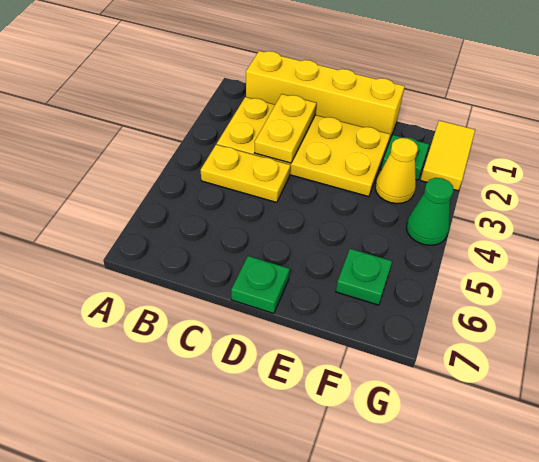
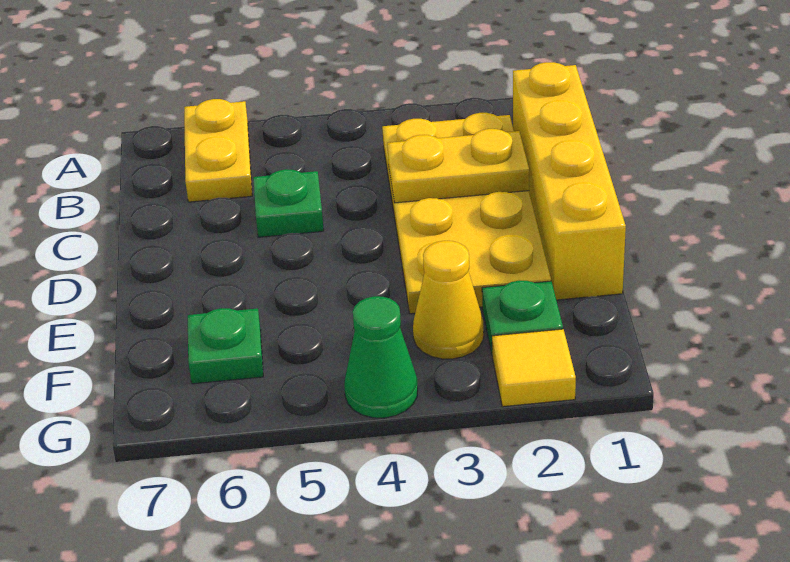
yellow plate B4:C4 level 1 -> yellow plate A6:B6 level 1
green plate D7 level 1 -> green plate C5 level 1
yellow tile G1:G2 level 1 -> yellow tile G2 level 1

